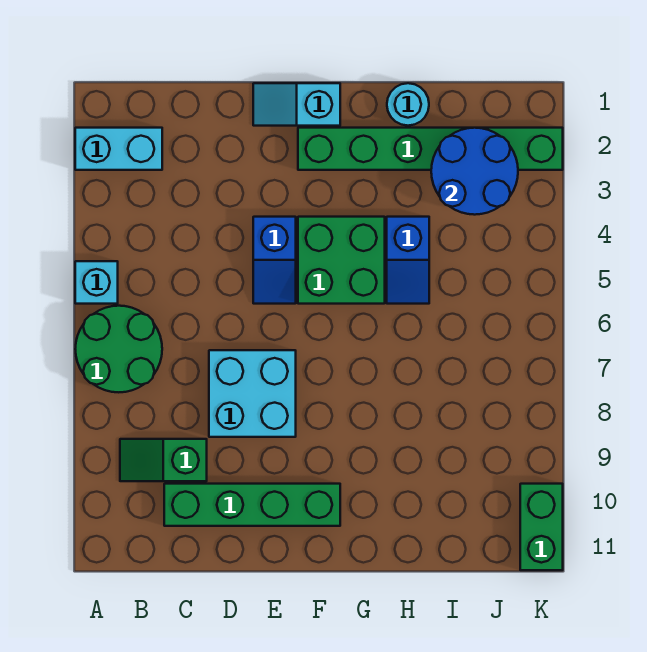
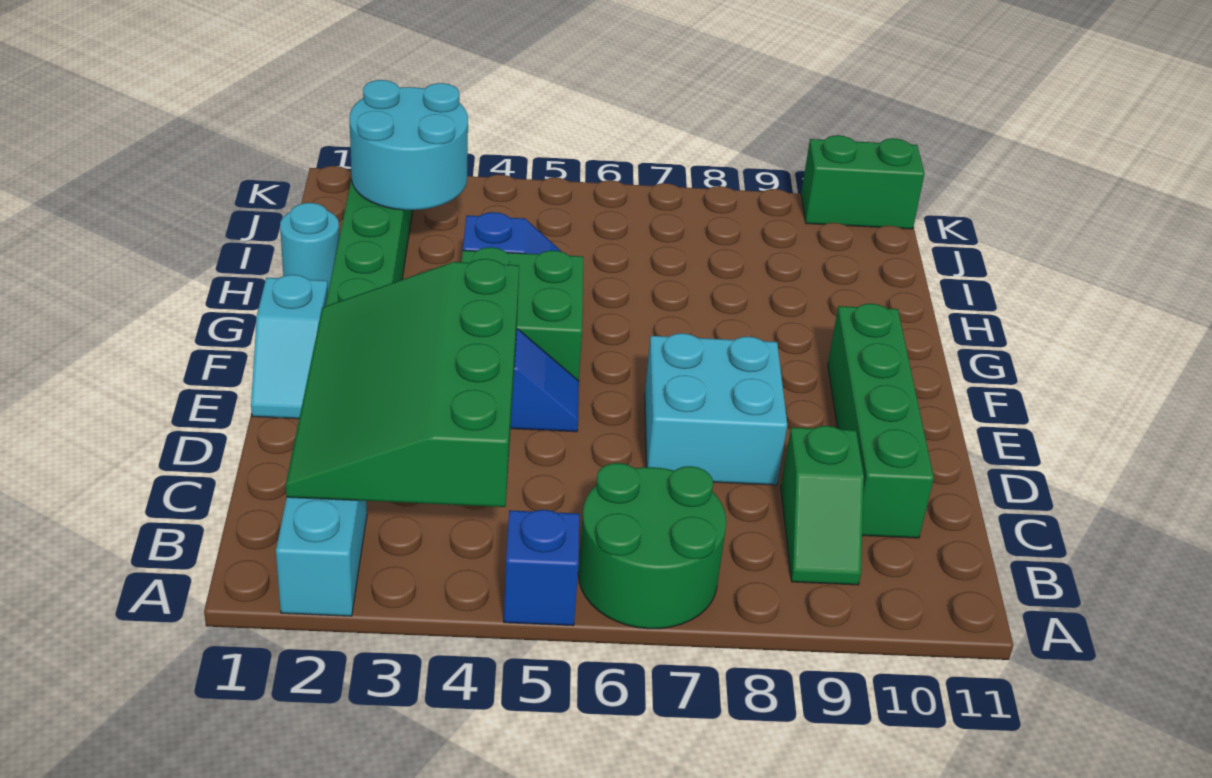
cyan brick A5 level 1 -> blue brick A5 level 1
none -> green slope B2:E4 level 2 top 4
blue round brick I2:J3 level 2 -> cyan round brick I2:J3 level 2

